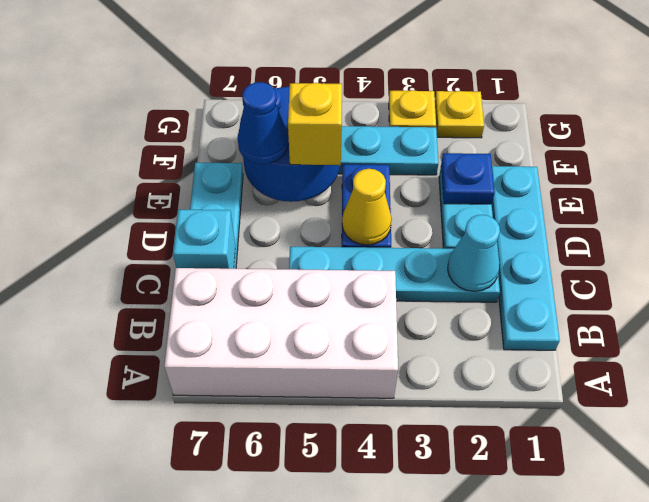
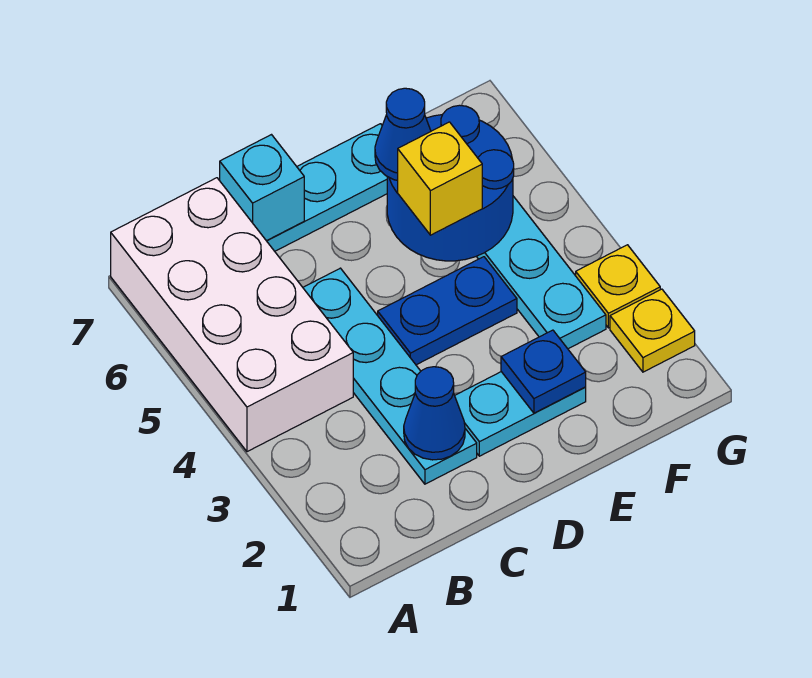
cyan plate B1:E1 level 1 -> none
cyan cone C2 level 2 -> blue cone C2 level 2
yellow cone D4 level 2 -> none

